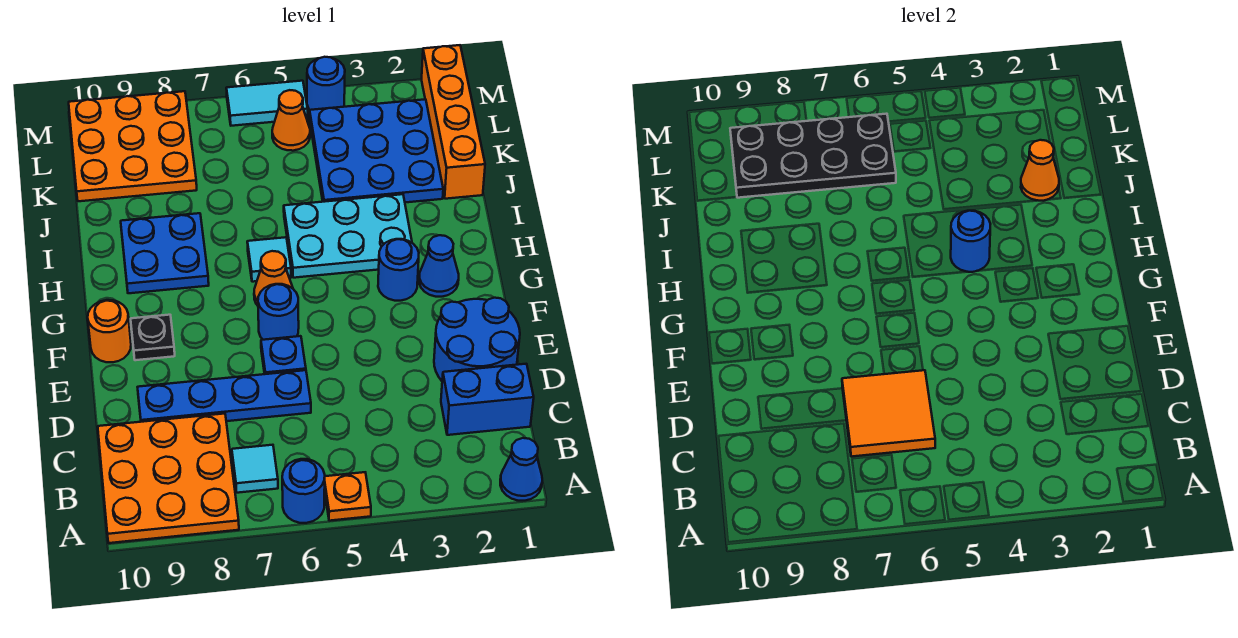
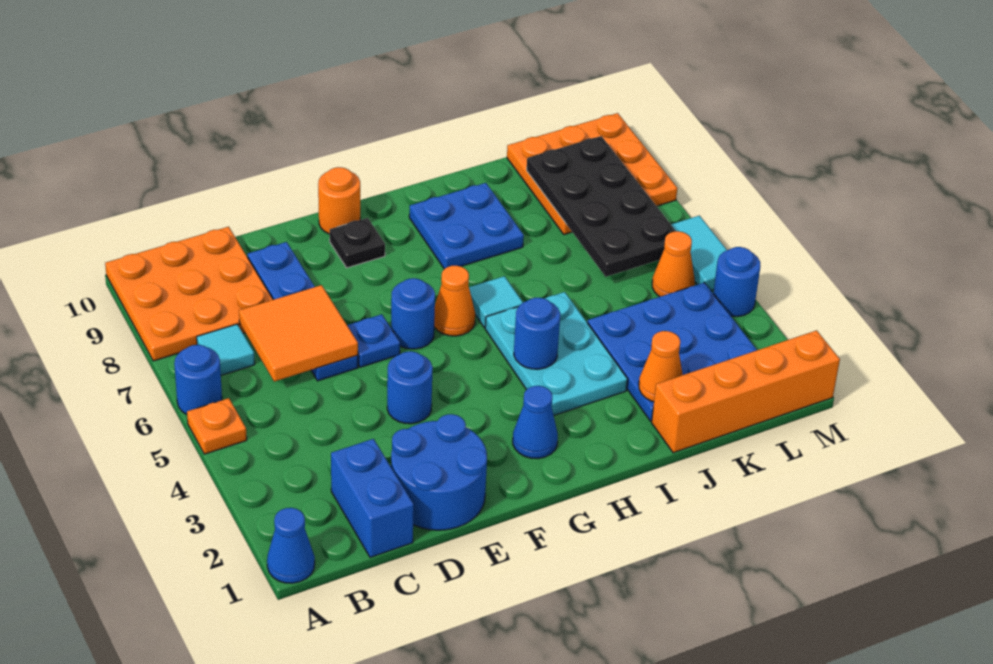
blue round brick G3 level 1 -> blue round brick E4 level 1

